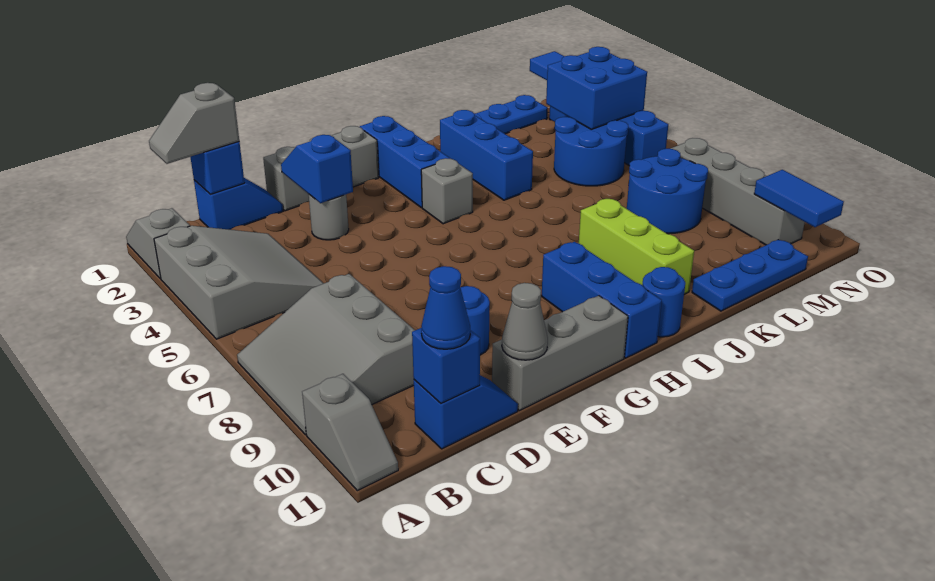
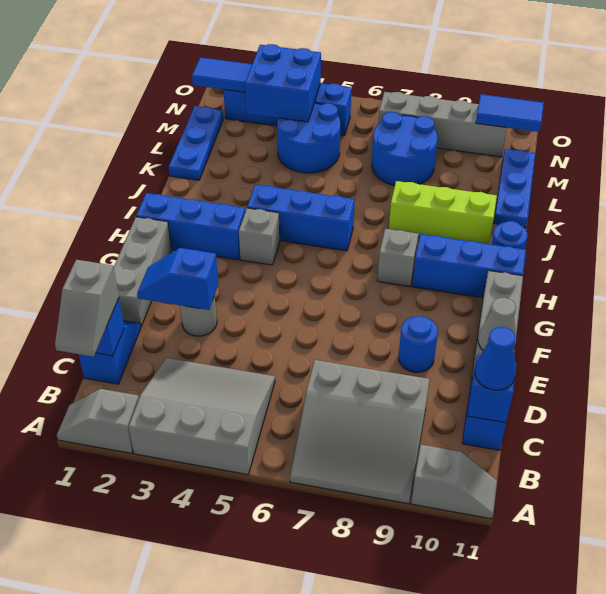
none -> grey brick H8 level 1
blue brick J2:J4 level 1 -> blue brick I4:I6 level 1

